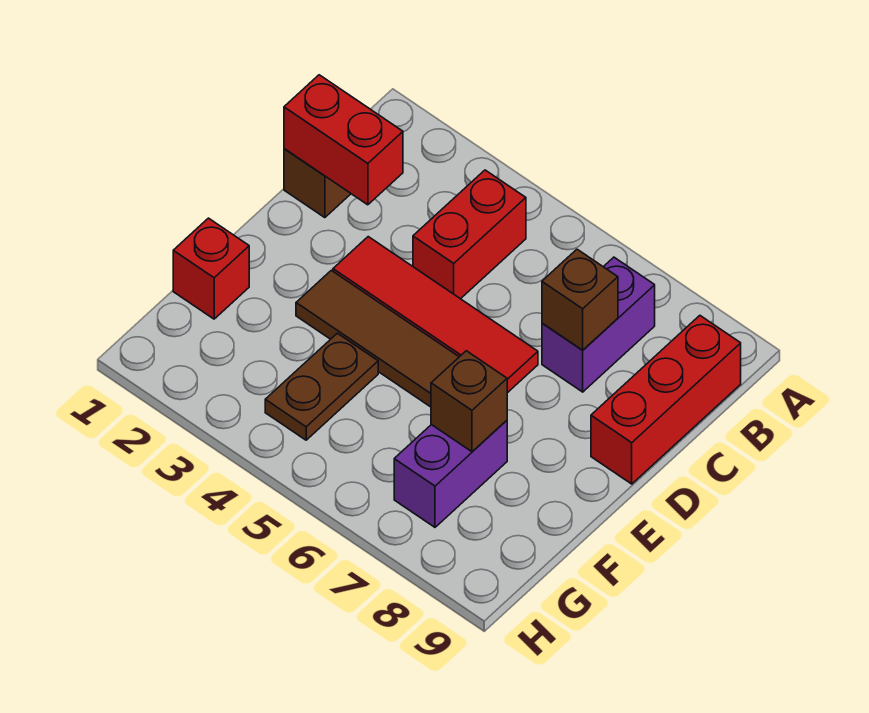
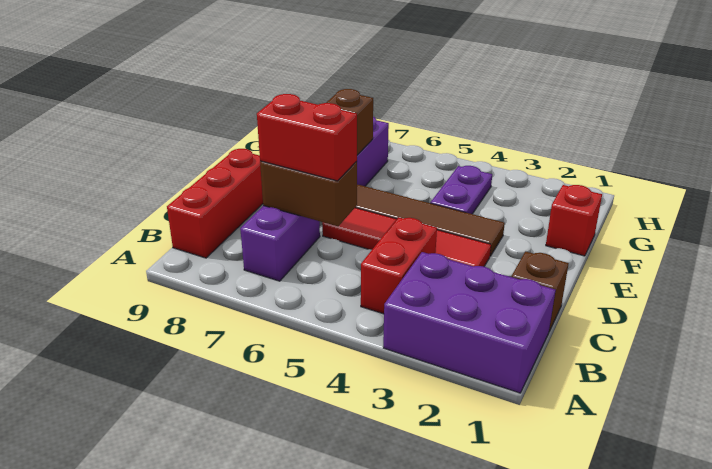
none -> purple brick A1:B3 level 1
red brick C1:C2 level 2 -> red brick C6:C7 level 3
brown brick C7 level 2 -> brown brick C6:C7 level 2
brown plate F4:G4 level 1 -> purple plate F4:G4 level 1

